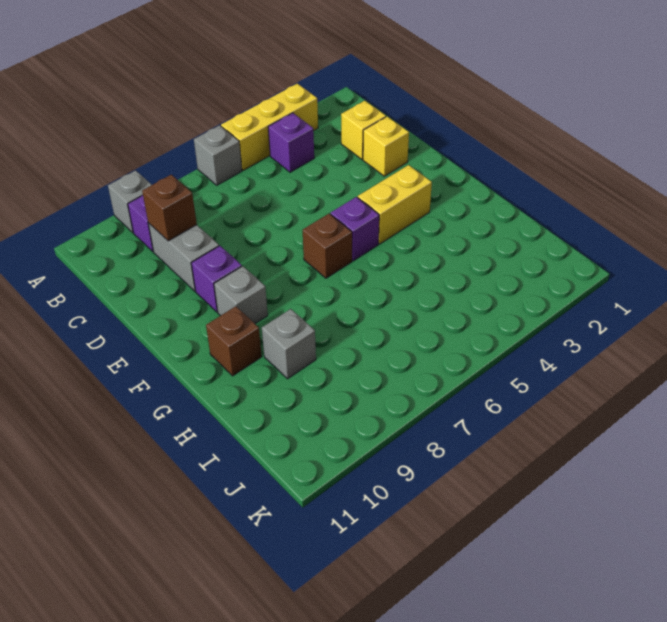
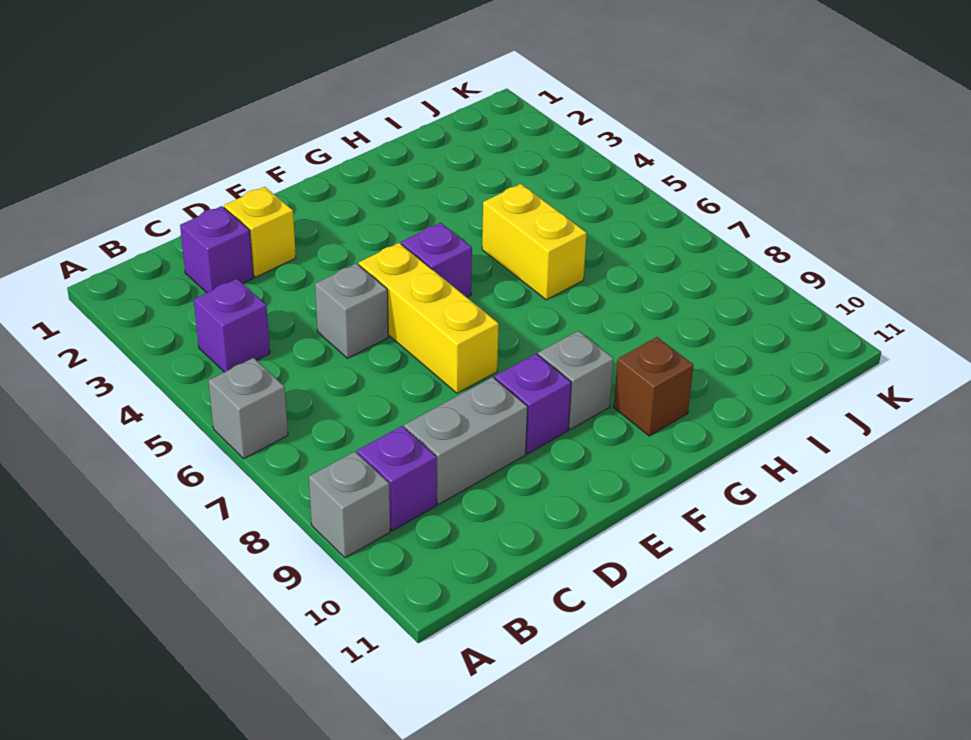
yellow brick A3:A5 level 1 -> yellow brick E5:E7 level 1
yellow brick C2 level 1 -> purple brick C2 level 1
brown brick C9 level 2 -> none
yellow brick F3:F4 level 1 -> yellow brick H5:H6 level 1
brown brick F6 level 1 -> none
grey brick H9 level 1 -> grey brick D5 level 1

